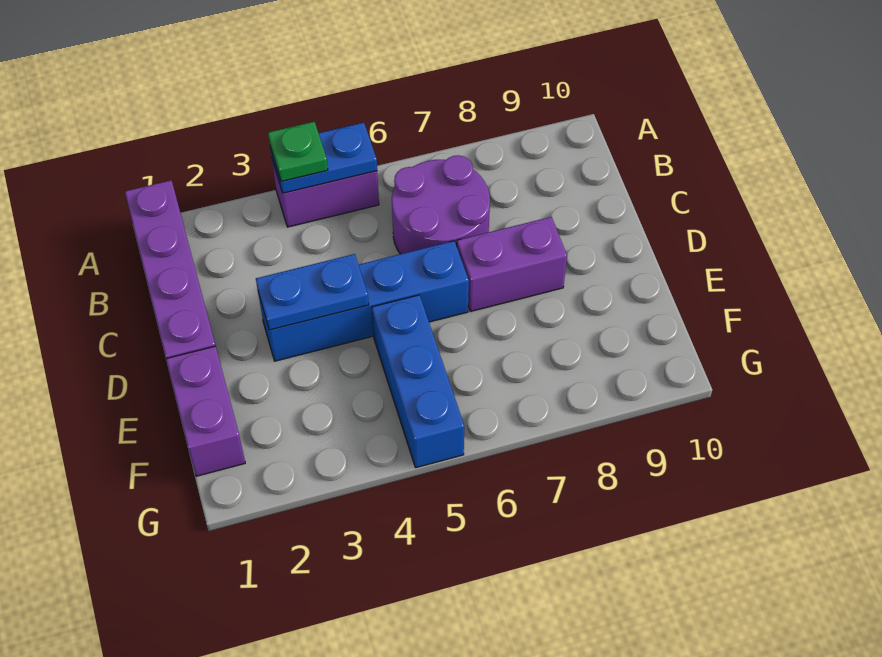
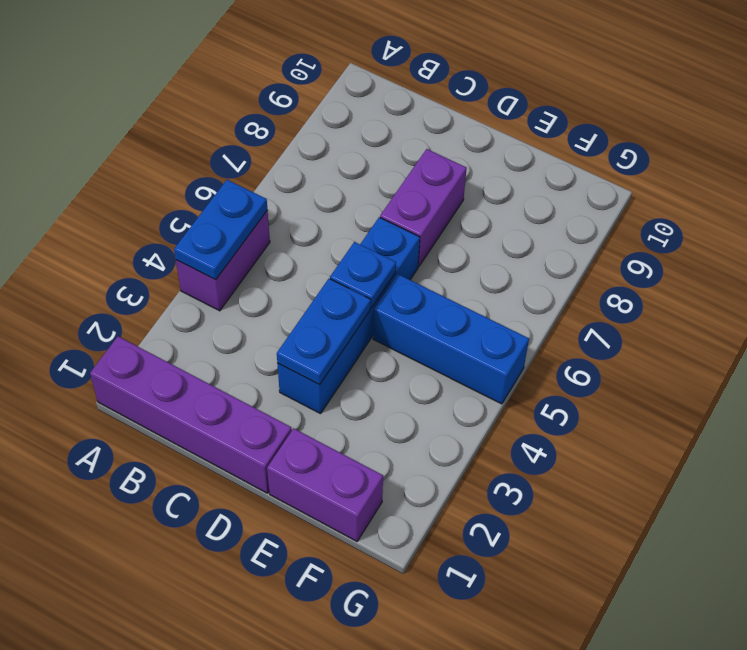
green plate A4 level 3 -> none
purple round brick B6:C7 level 1 -> none
none -> blue plate D5 level 2

